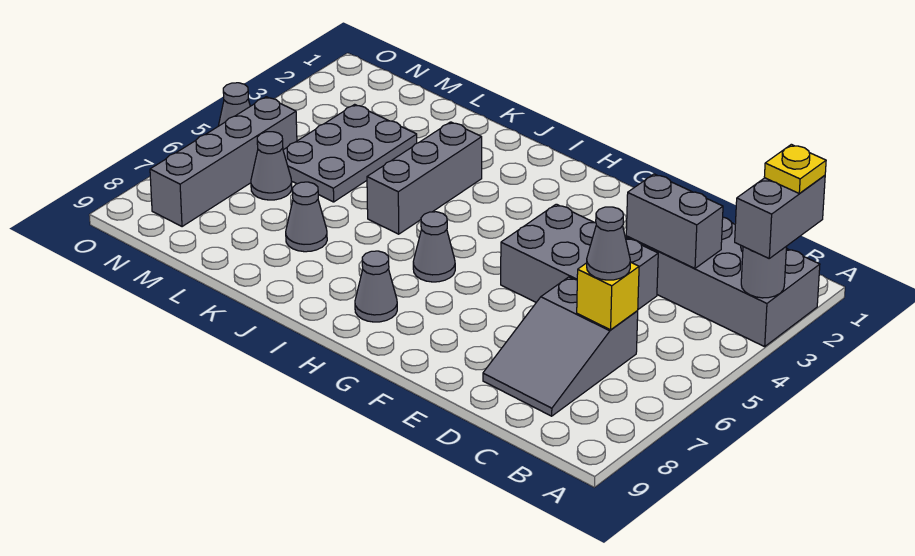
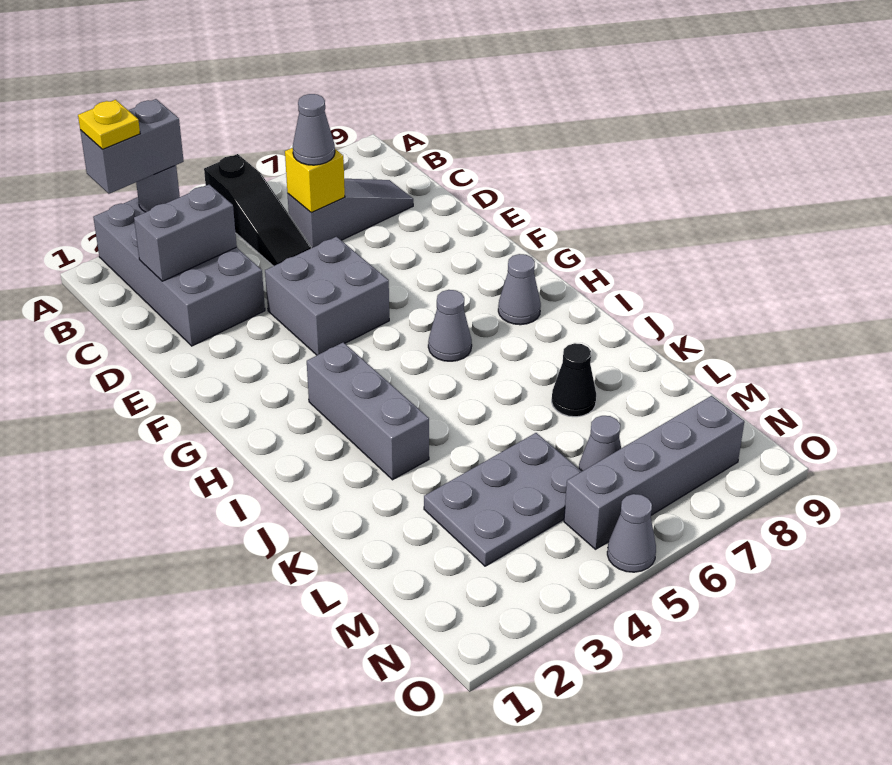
none -> black slope A5:C5 level 1 top A
grey brick C3:D3 level 2 -> grey brick C2:C3 level 2
grey slope C6:D8 level 1 top 6 -> grey slope C6:C8 level 1 top 6
grey brick D4:F5 level 1 -> grey brick E4:F5 level 1
grey brick J3:J5 level 1 -> grey brick H3:J3 level 1
grey cone K7 level 1 -> black cone K7 level 1

